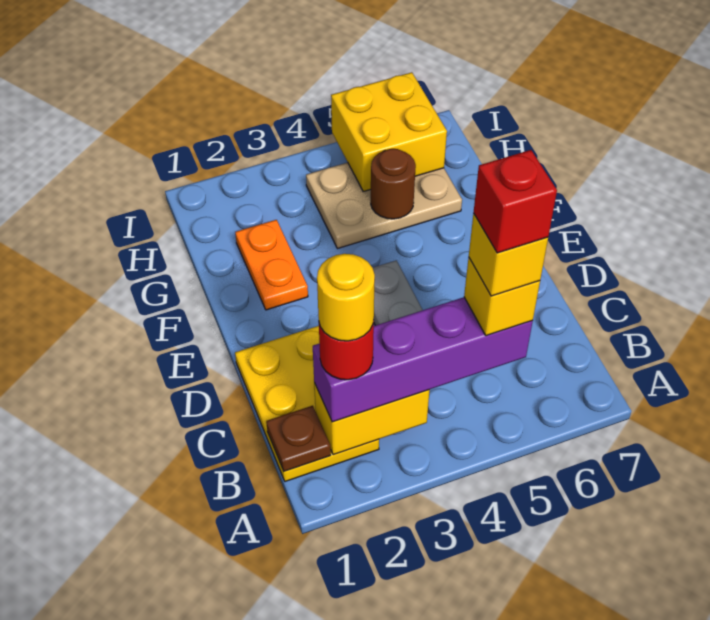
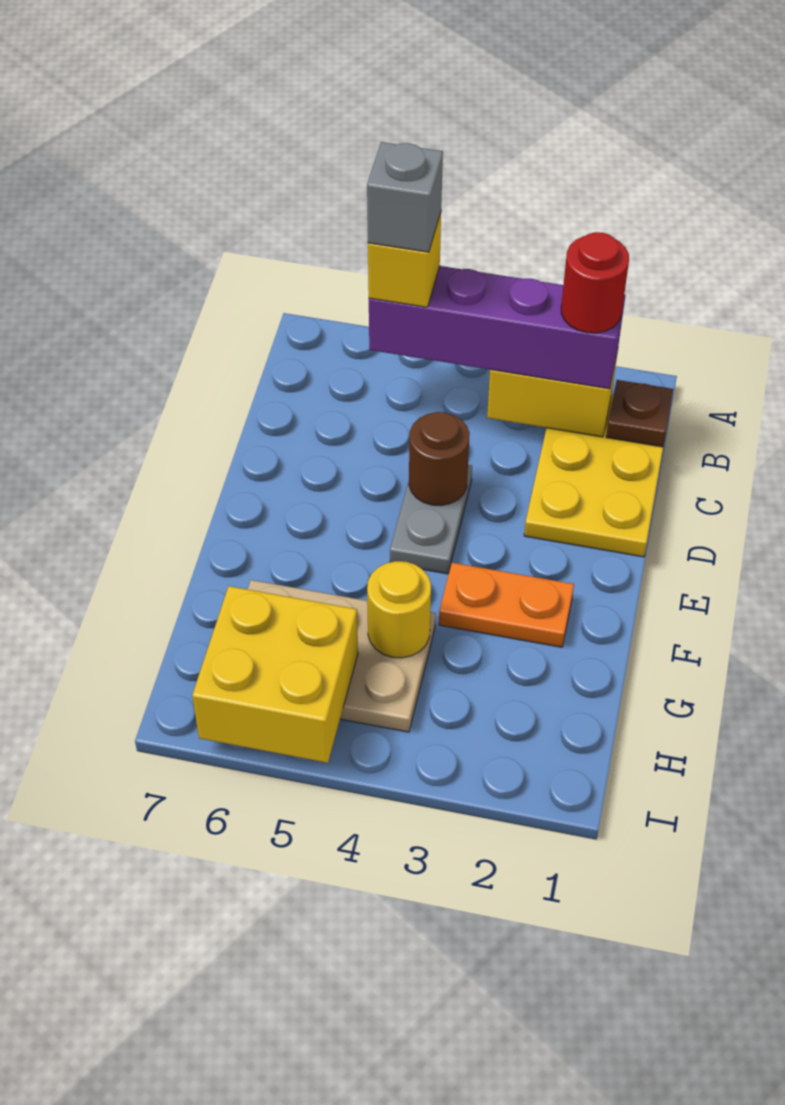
yellow round brick B2 level 5 -> yellow round brick G4 level 2
yellow brick B5 level 5 -> grey brick B5 level 5
red brick B5 level 6 -> none
orange plate F2:G2 level 1 -> orange plate F2:F3 level 1
brown round brick G5 level 2 -> brown round brick D4 level 2

